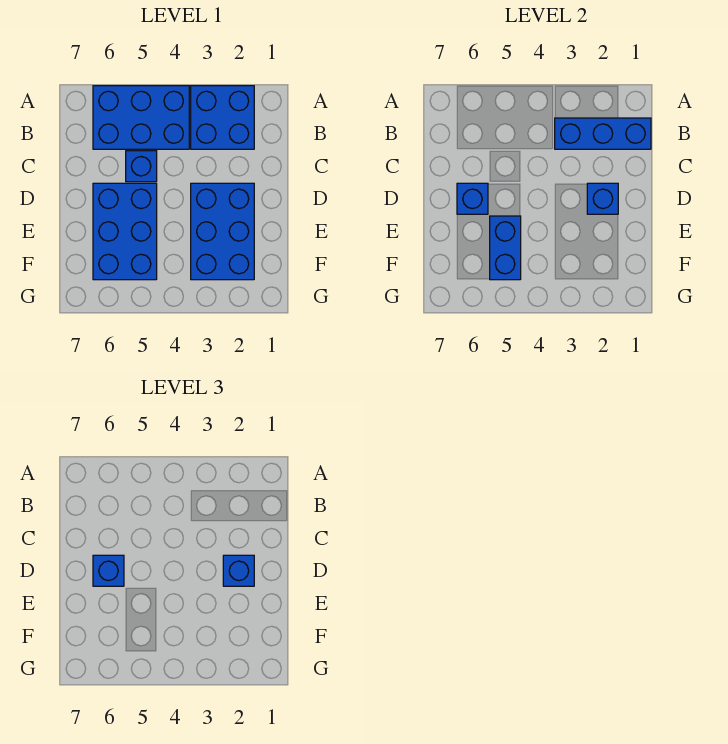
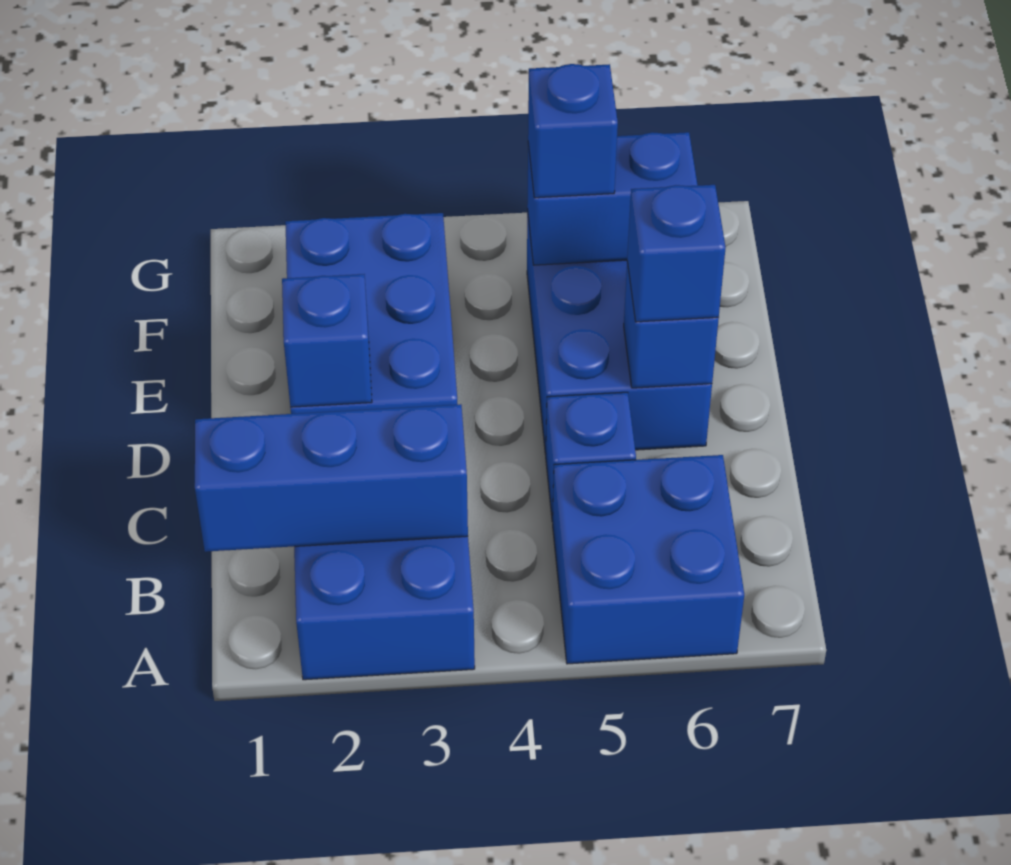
blue brick A4:B6 level 1 -> blue brick A5:B6 level 1
blue brick D2 level 3 -> blue brick F5 level 3
blue brick E5:F5 level 2 -> blue brick F5:F6 level 2

